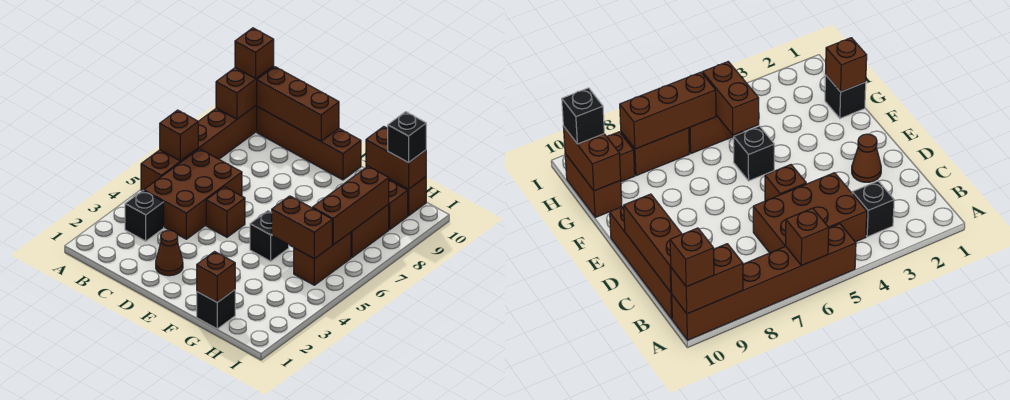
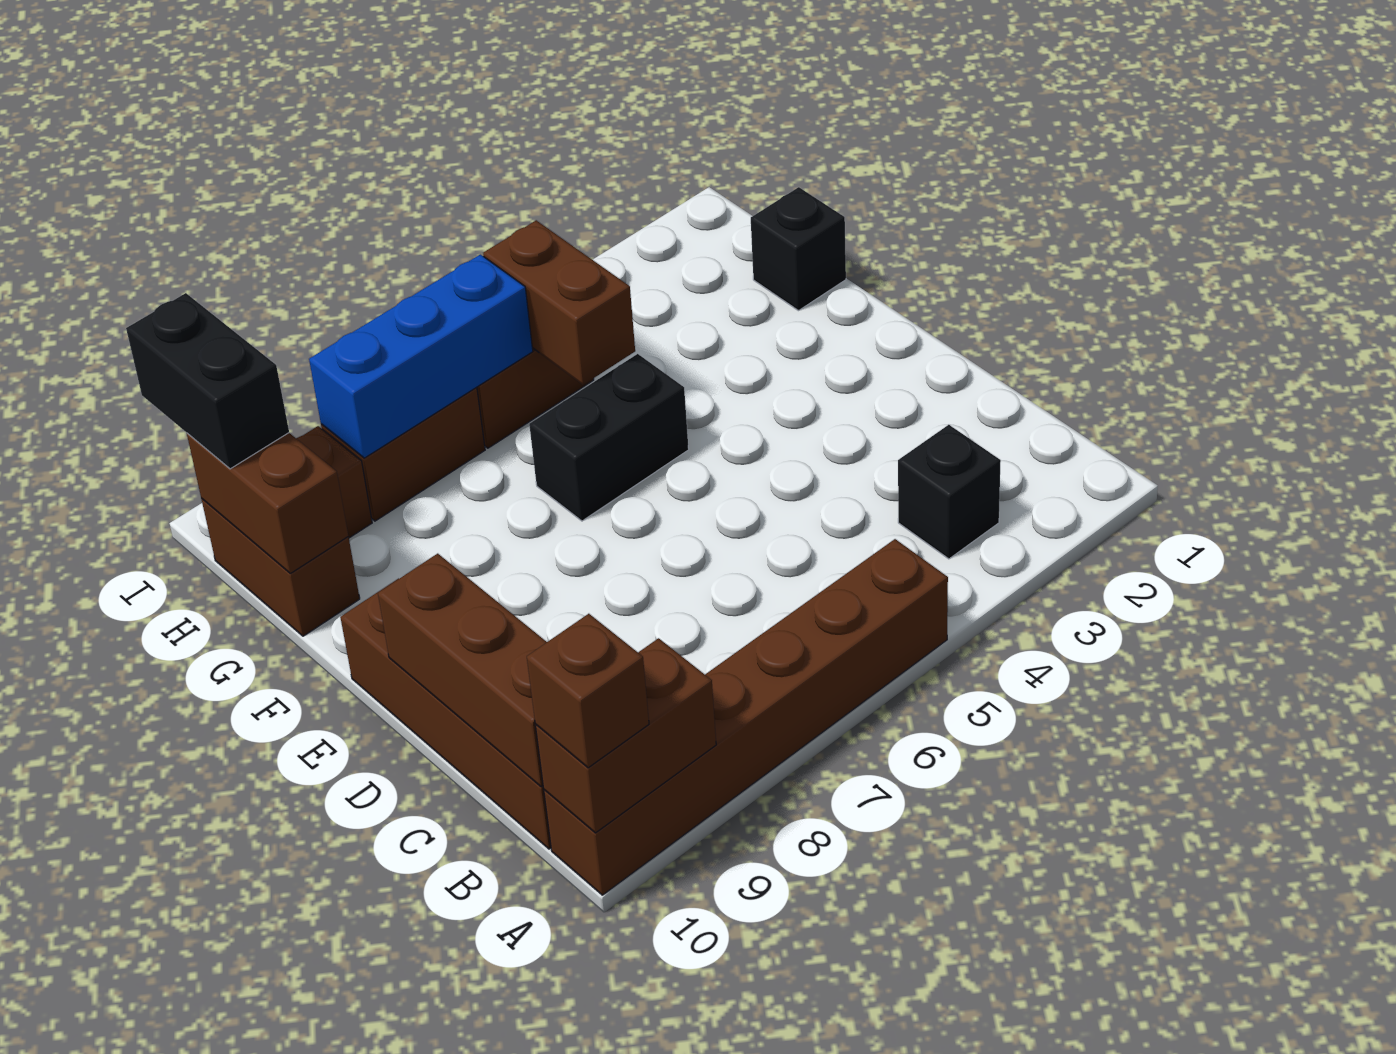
brown brick A6 level 2 -> none
brown brick B4:C6 level 1 -> none
brown cone D2 level 1 -> none
brown brick D5 level 1 -> none
black brick F5 level 1 -> black brick F5:F6 level 1
brown brick G1 level 2 -> none
brown brick H6:H8 level 2 -> blue brick H6:H8 level 2
black brick H10 level 3 -> black brick H10:I10 level 3

